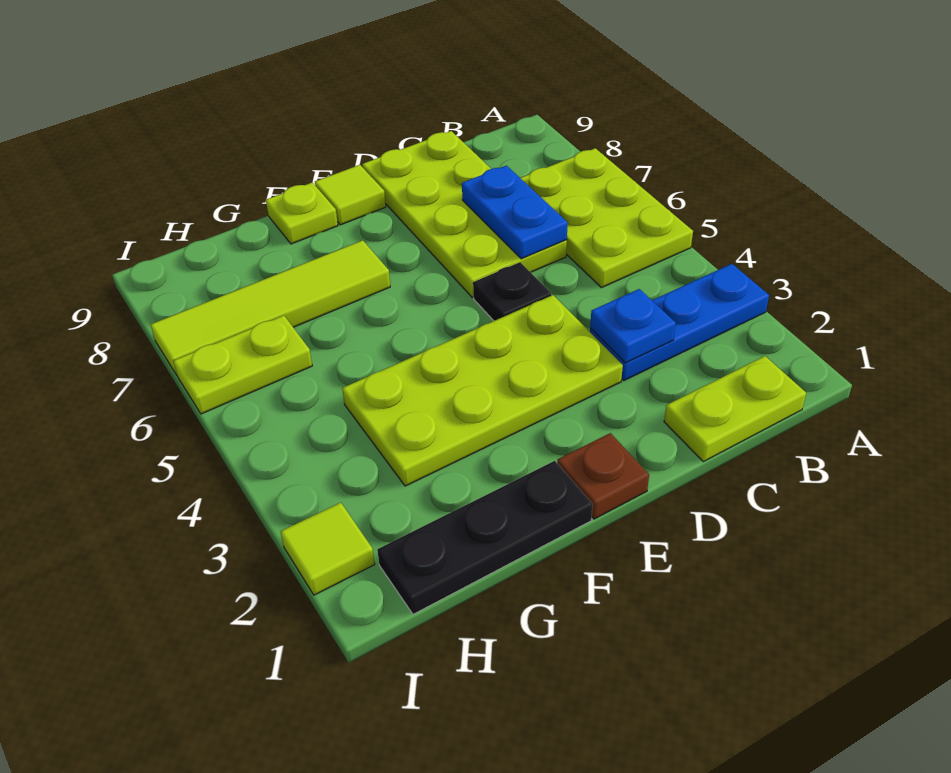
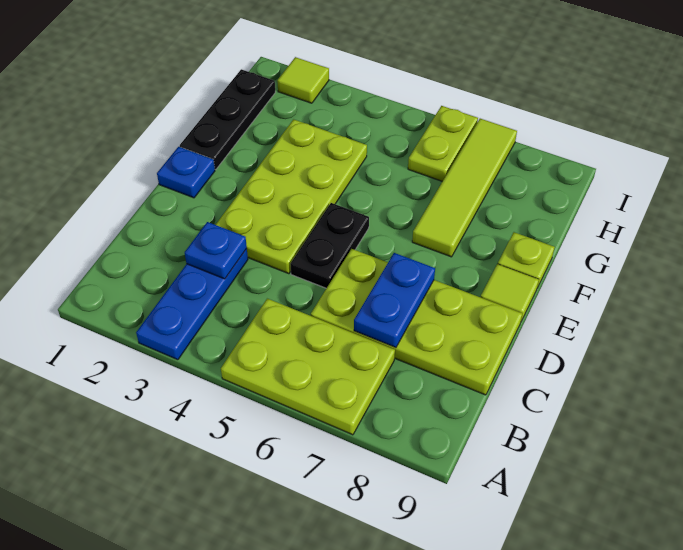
lime plate B1:C1 level 1 -> none
blue plate C6:C7 level 2 -> blue plate C7:D7 level 2
black plate D5 level 1 -> black plate D5:E5 level 1
brown plate E1 level 1 -> blue plate E1 level 1

